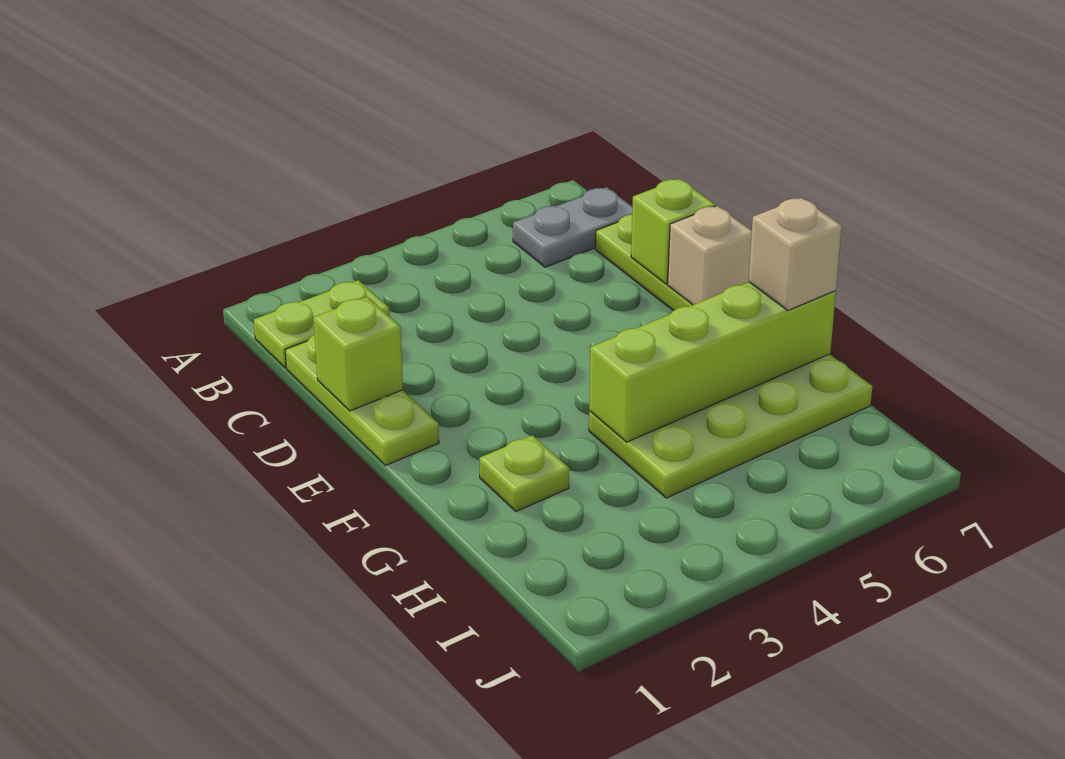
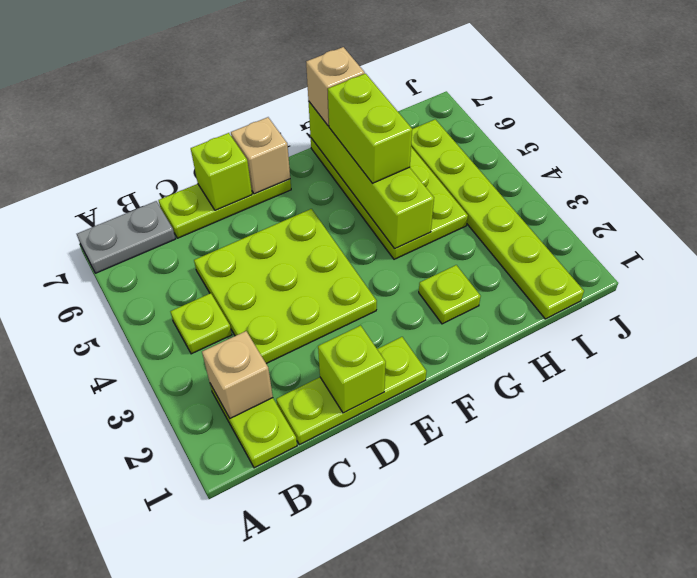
none -> tan brick B2 level 2
none -> lime plate B4 level 1
grey plate B6:B7 level 1 -> grey plate A7:B7 level 1
none -> lime plate C3:E5 level 1
none -> lime brick G5:G6 level 3
none -> lime plate I1:I6 level 1

